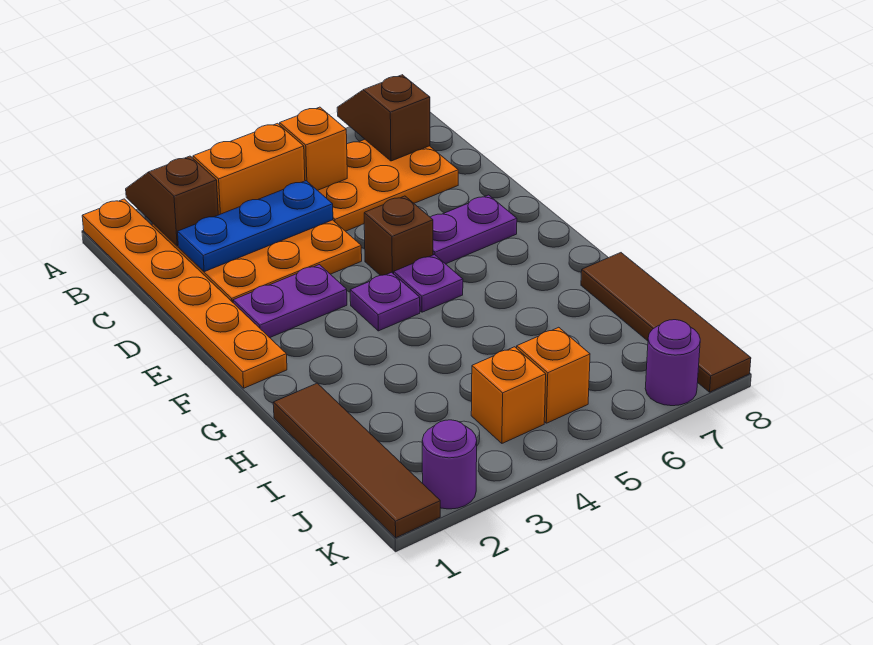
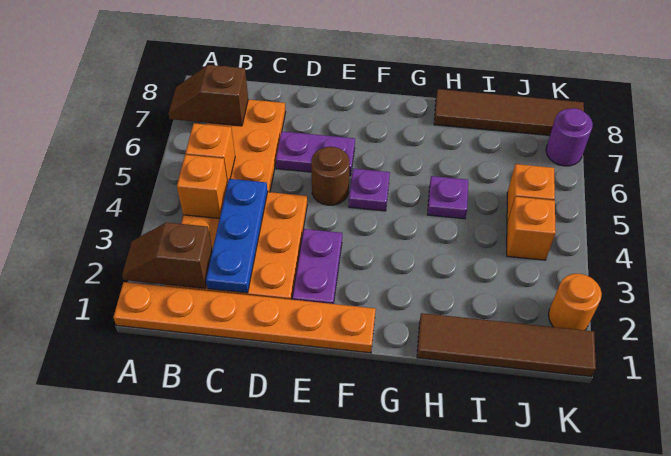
orange brick B3:B4 level 2 -> orange brick B4 level 2
brown brick E5 level 1 -> brown round brick E5 level 1
purple plate E6:E7 level 1 -> purple plate D6:E6 level 1
purple plate F4 level 1 -> purple plate H5 level 1
purple round brick K2 level 1 -> orange round brick K2 level 1

